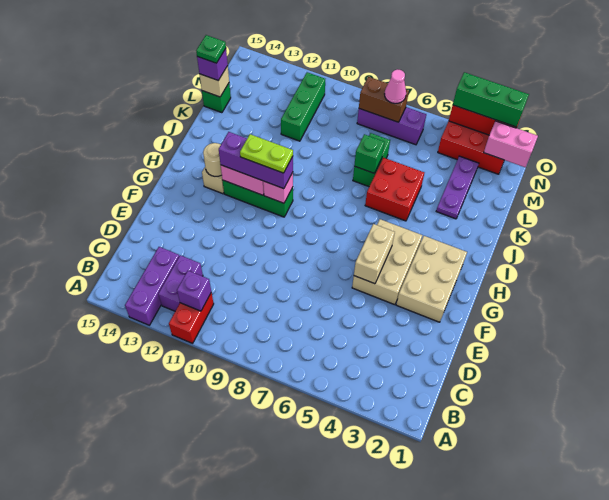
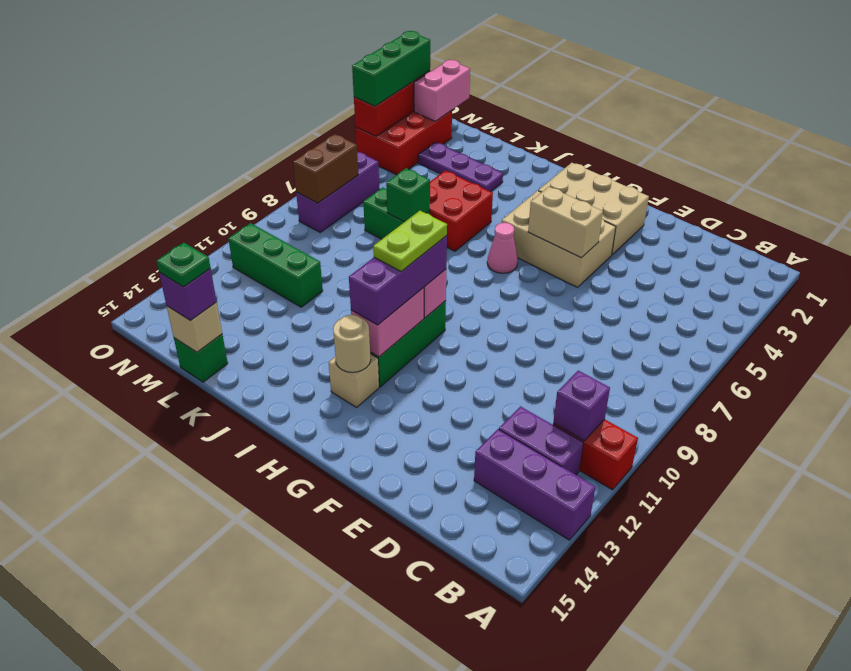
pink cone N7 level 3 -> pink cone H6 level 1

